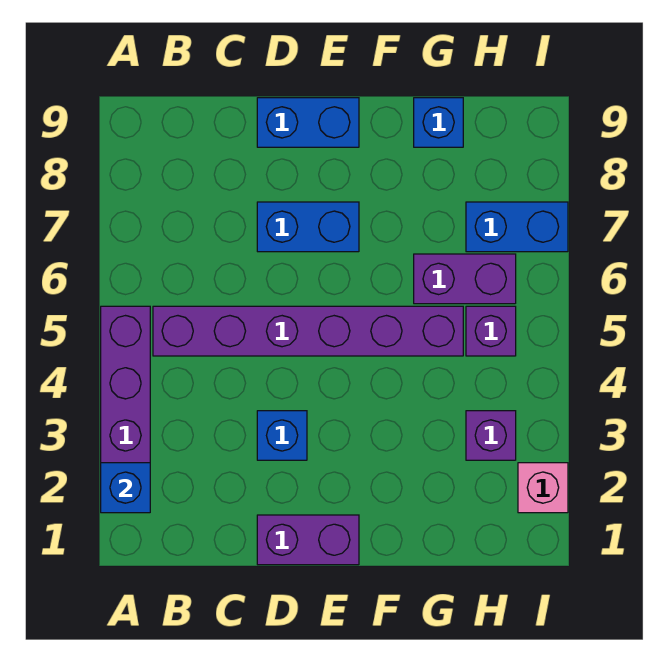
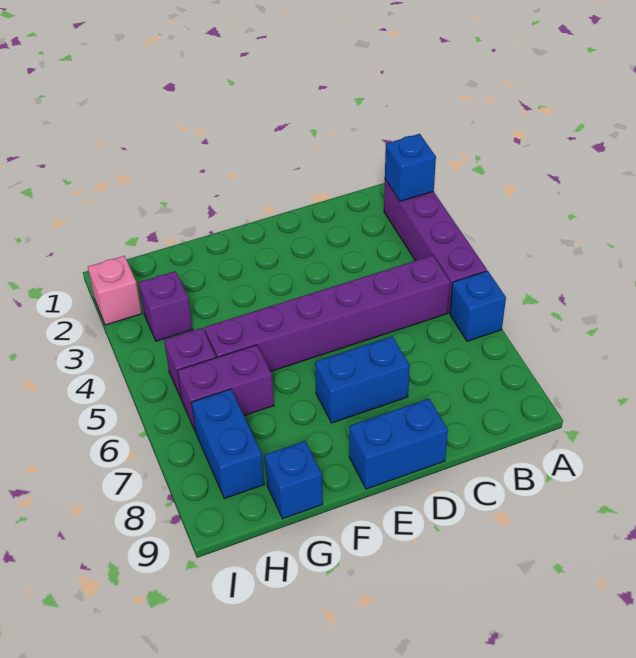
purple brick D1:E1 level 1 -> none
blue brick D3 level 1 -> blue brick A6 level 1
blue brick H7:I7 level 1 -> blue brick H7:H8 level 1

